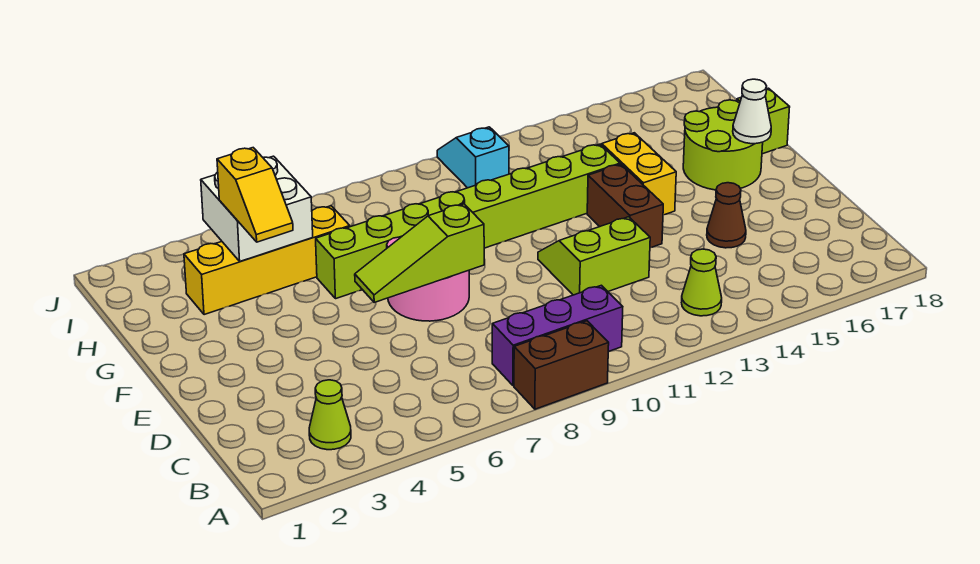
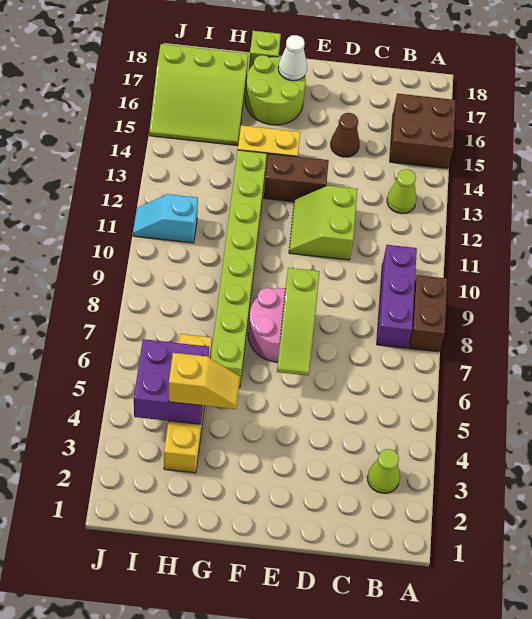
none -> brown brick A15:B16 level 1
white brick H4:I5 level 2 -> purple brick H4:I5 level 2
none -> lime slope H15:J17 level 1 top 17

